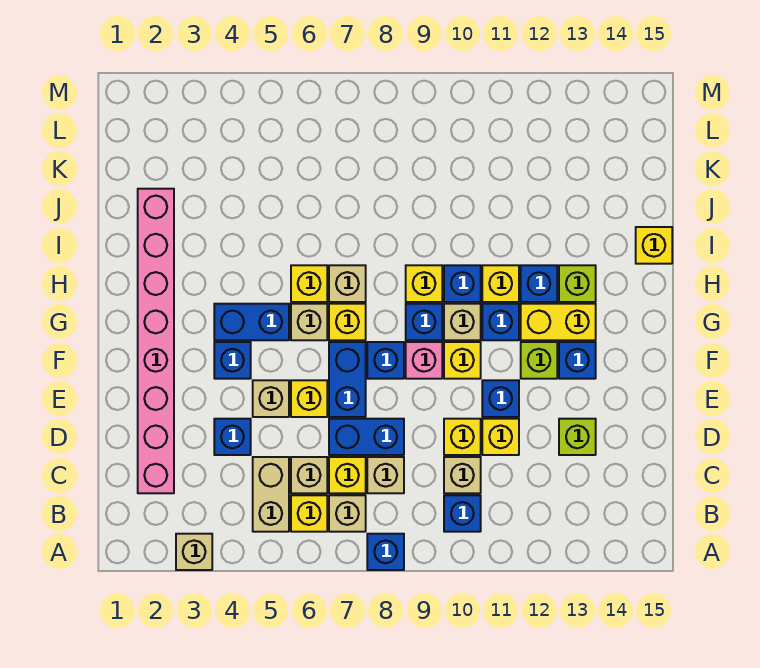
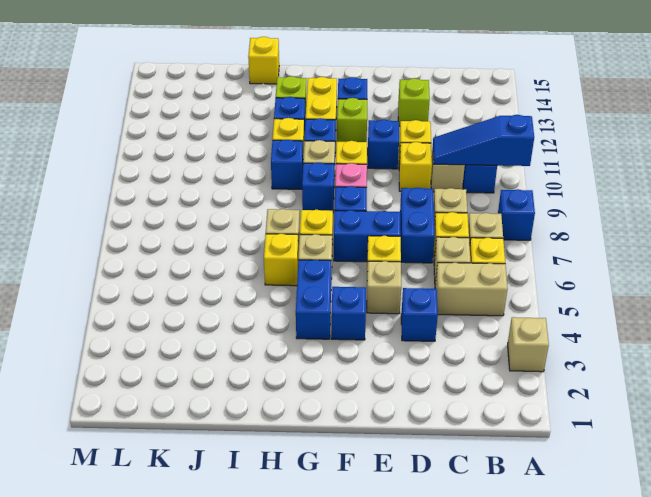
none -> blue slope A10:C10 level 2 top A
pink brick C2:J2 level 1 -> none
yellow brick H9 level 1 -> none

